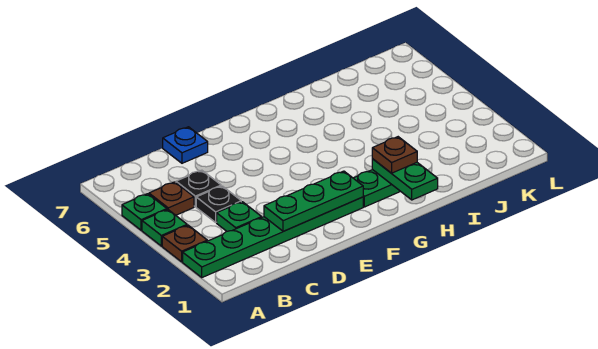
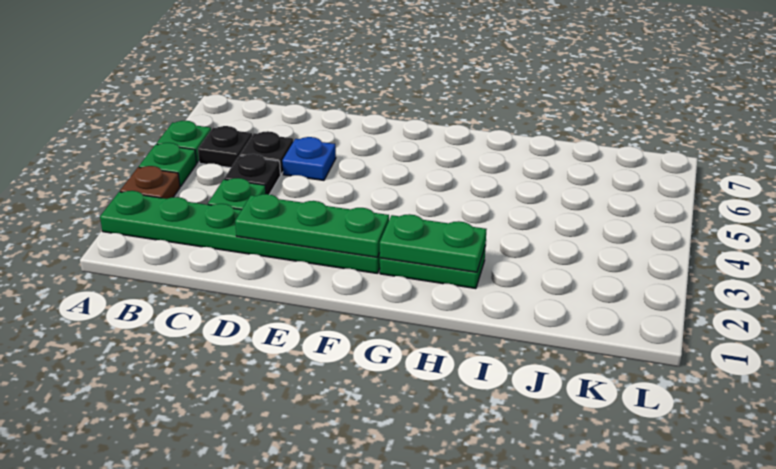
brown plate B5 level 1 -> black plate B5 level 1
blue plate D7 level 1 -> blue plate D5 level 1
green plate H1:H2 level 2 -> green plate G2:H2 level 2
brown plate H2 level 3 -> none

